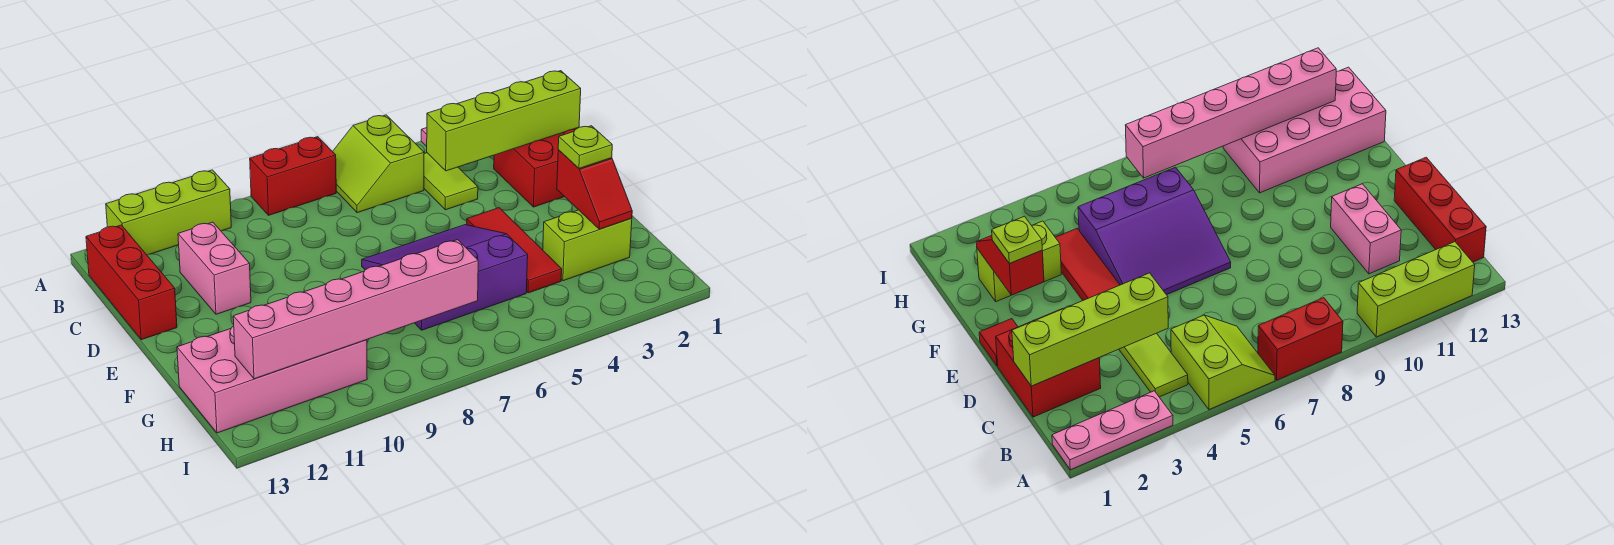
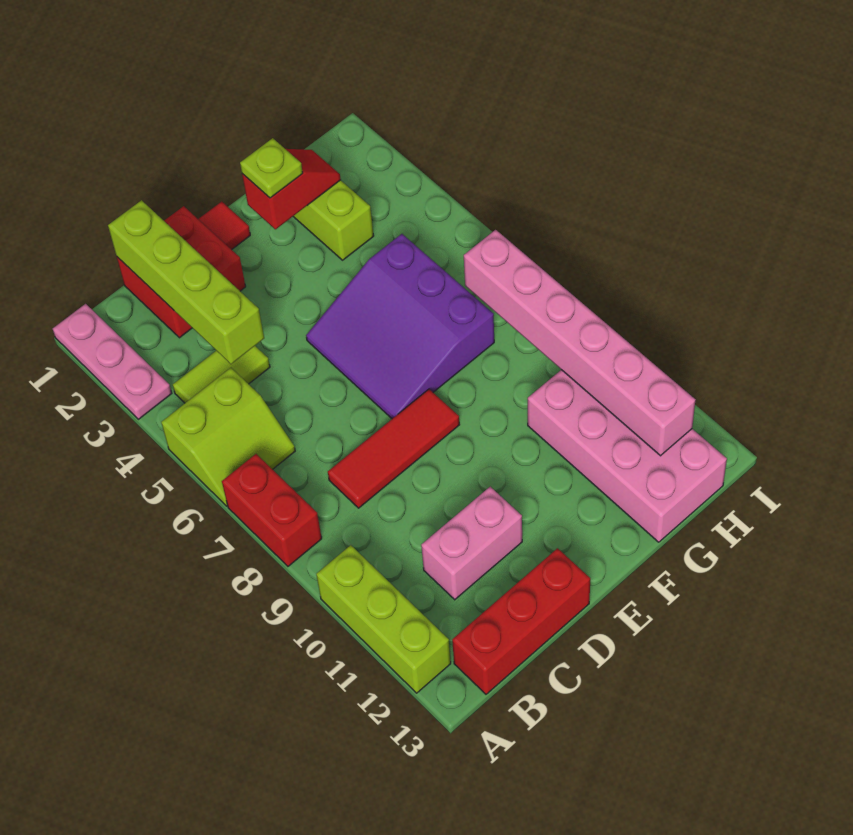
red tile E4:G4 level 1 -> red tile C8:E8 level 1

